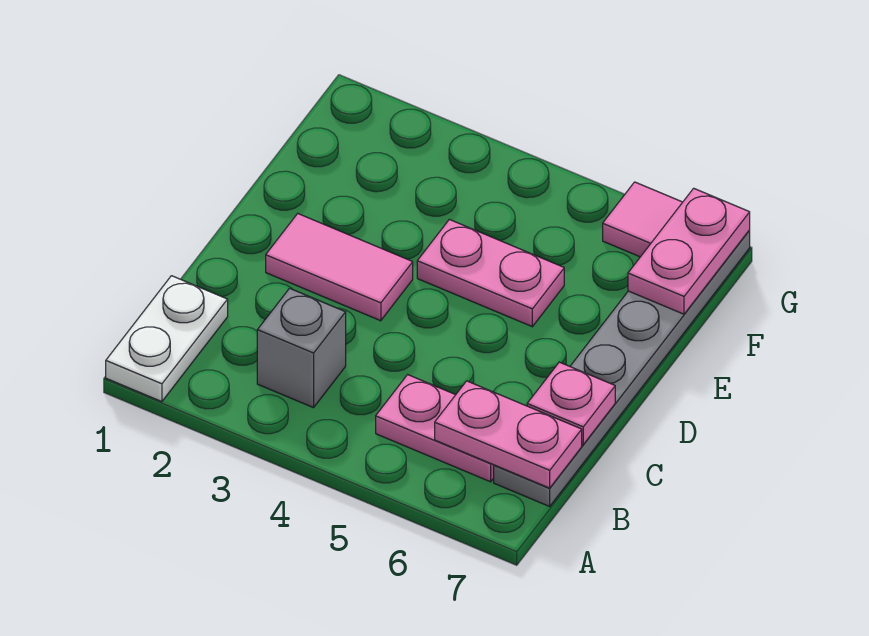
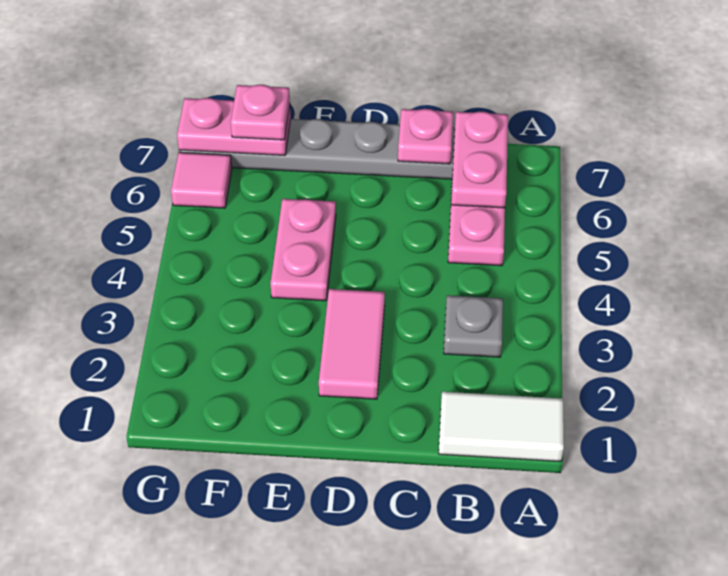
white plate A1:B1 level 1 -> white tile A1:B1 level 1
grey brick B3 level 1 -> grey plate B3 level 1
none -> pink plate F7 level 3

